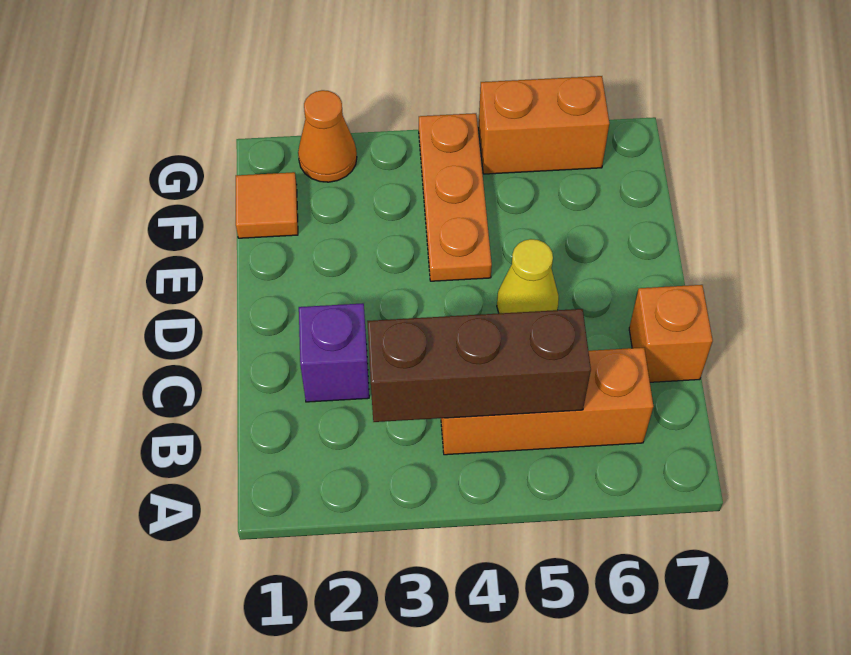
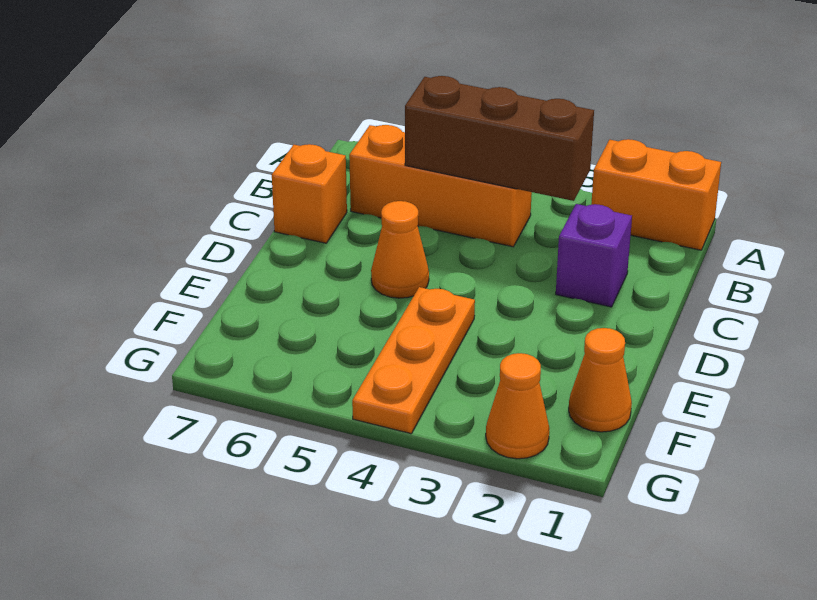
yellow cone D5 level 1 -> orange cone D5 level 1
orange tile F1 level 1 -> orange cone F1 level 1
orange brick G5:G6 level 1 -> orange brick A1:A2 level 1

